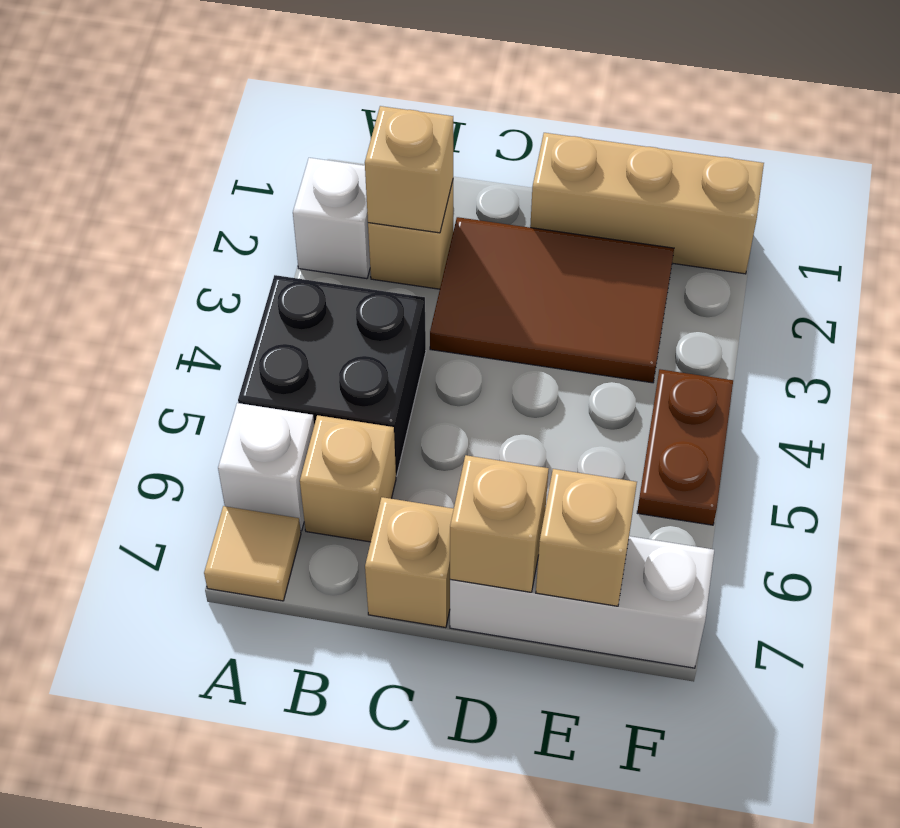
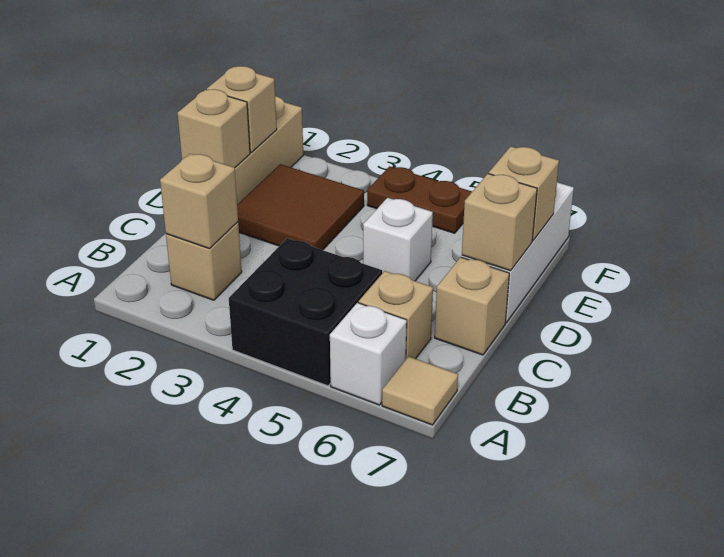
white brick A2 level 1 -> white brick D5 level 1
brown tile C2:E3 level 1 -> brown tile D2:E3 level 1
none -> tan brick D1 level 2
none -> tan brick E1 level 2

